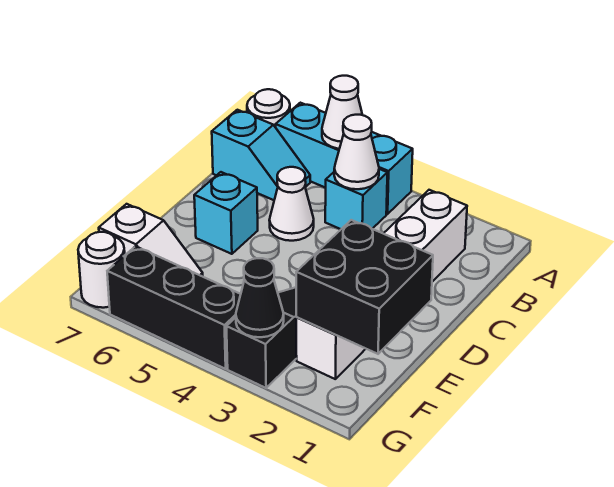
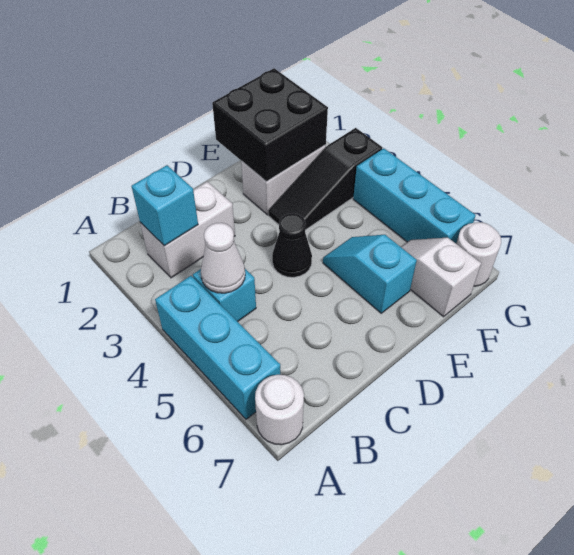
white cone A5 level 2 -> none
cyan slope B6:B7 level 1 top 7 -> cyan slope E5:E6 level 1 top 6
white cone C5 level 1 -> none
cyan brick D6 level 1 -> cyan brick B2 level 2
black cone G3 level 2 -> black cone D4 level 1
black brick G4:G6 level 1 -> cyan brick G4:G6 level 1

